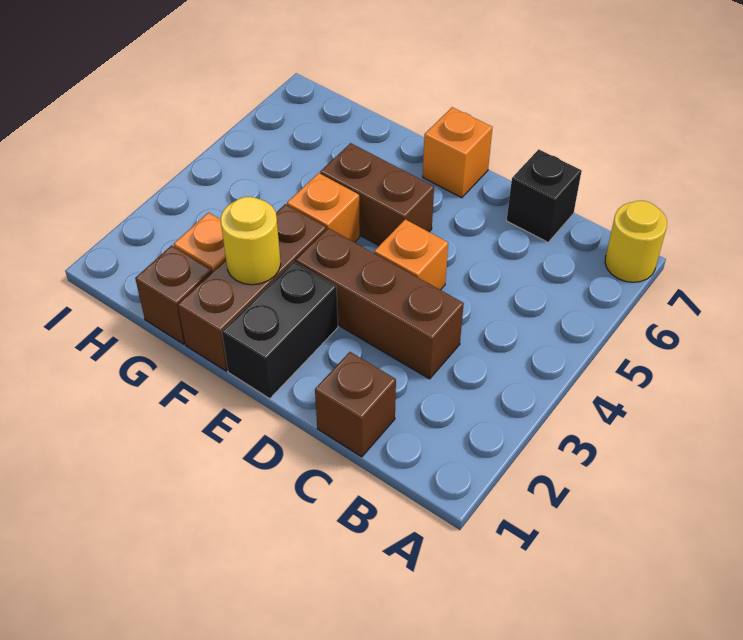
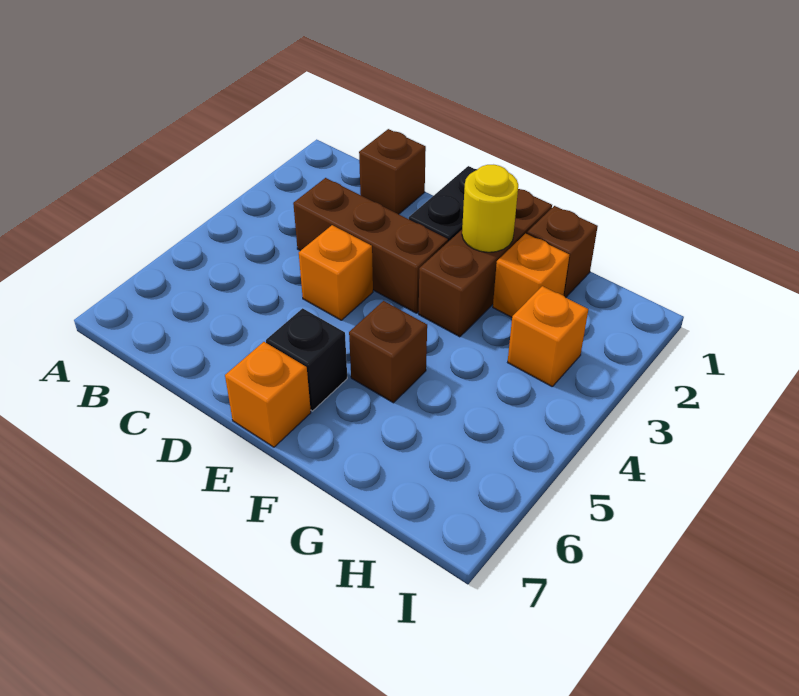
yellow round brick A7 level 1 -> none
black brick C7 level 1 -> black brick E6 level 1
brown brick E5:F5 level 1 -> brown brick F5 level 1
orange brick F4 level 1 -> orange brick H3 level 1

